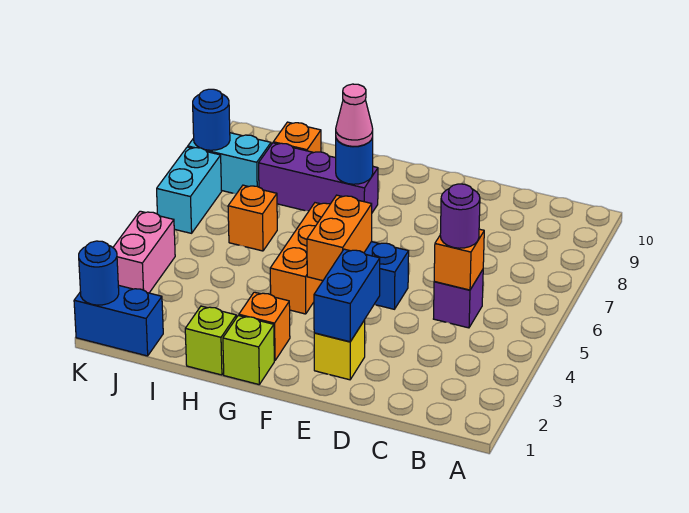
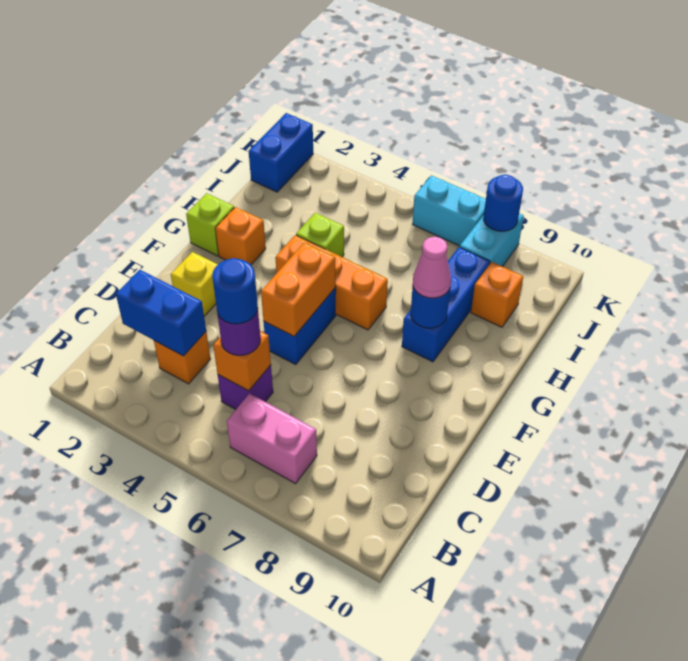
blue brick E2:E3 level 2 -> blue brick C2:C3 level 2
orange brick F4:F5 level 2 -> orange brick E5:F5 level 2
purple brick G8:I8 level 1 -> blue brick G8:I8 level 1
lime brick H1 level 1 -> lime brick H4 level 1
orange brick I6 level 1 -> orange brick C3 level 1
blue round brick K1 level 2 -> blue round brick C5 level 4
pink brick K3:K4 level 1 -> pink brick B6:B7 level 1

